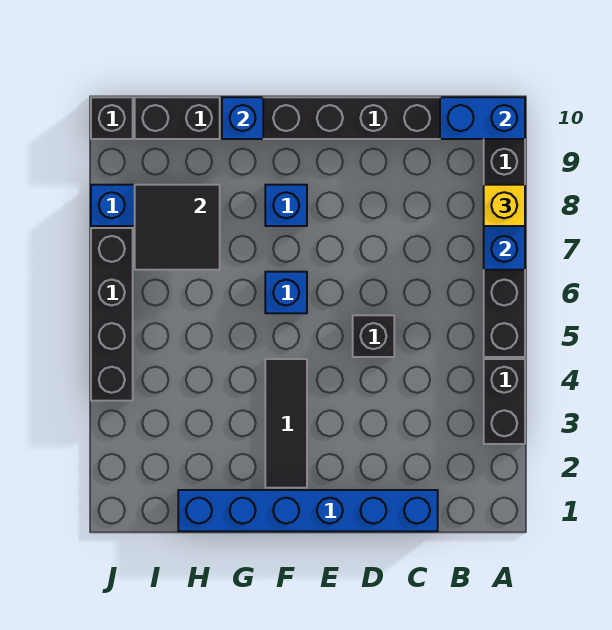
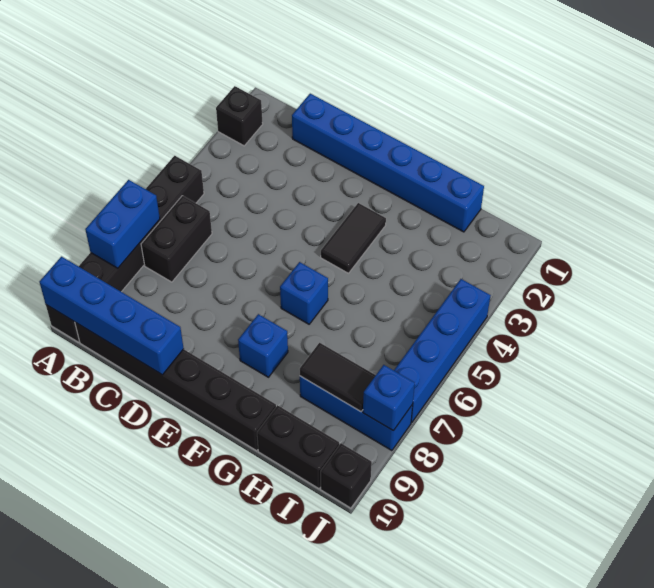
black brick A3:A4 level 1 -> black brick B6:B7 level 1
yellow brick A8 level 3 -> none
blue brick A10:B10 level 2 -> blue brick A10:D10 level 2
black brick D5 level 1 -> black brick A2 level 1
black tile F2:F4 level 1 -> black tile F3:F4 level 1
blue brick G10 level 2 -> blue brick J8 level 2
black tile H7:I8 level 2 -> black tile H8:I8 level 2
black brick J4:J7 level 1 -> blue brick J4:J7 level 1

